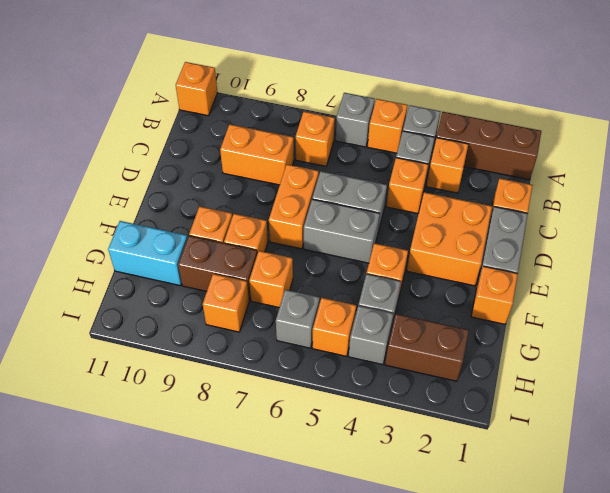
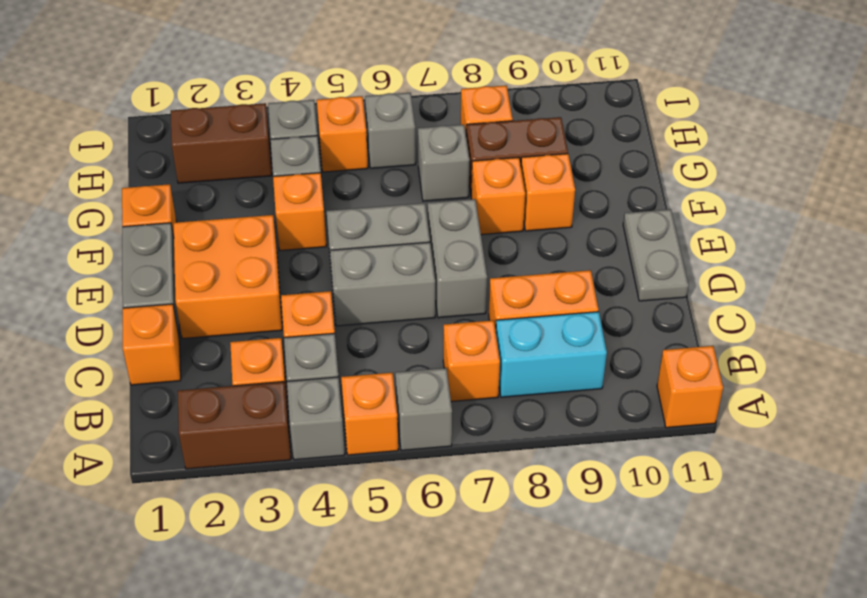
brown brick A1:A3 level 1 -> brown brick A2:A3 level 1
orange brick D7:E7 level 1 -> grey brick D7:E7 level 1
none -> grey plate D11:E11 level 1
orange brick G7 level 1 -> grey brick G7 level 1
cyan brick G10:G11 level 1 -> cyan brick B8:B9 level 1

